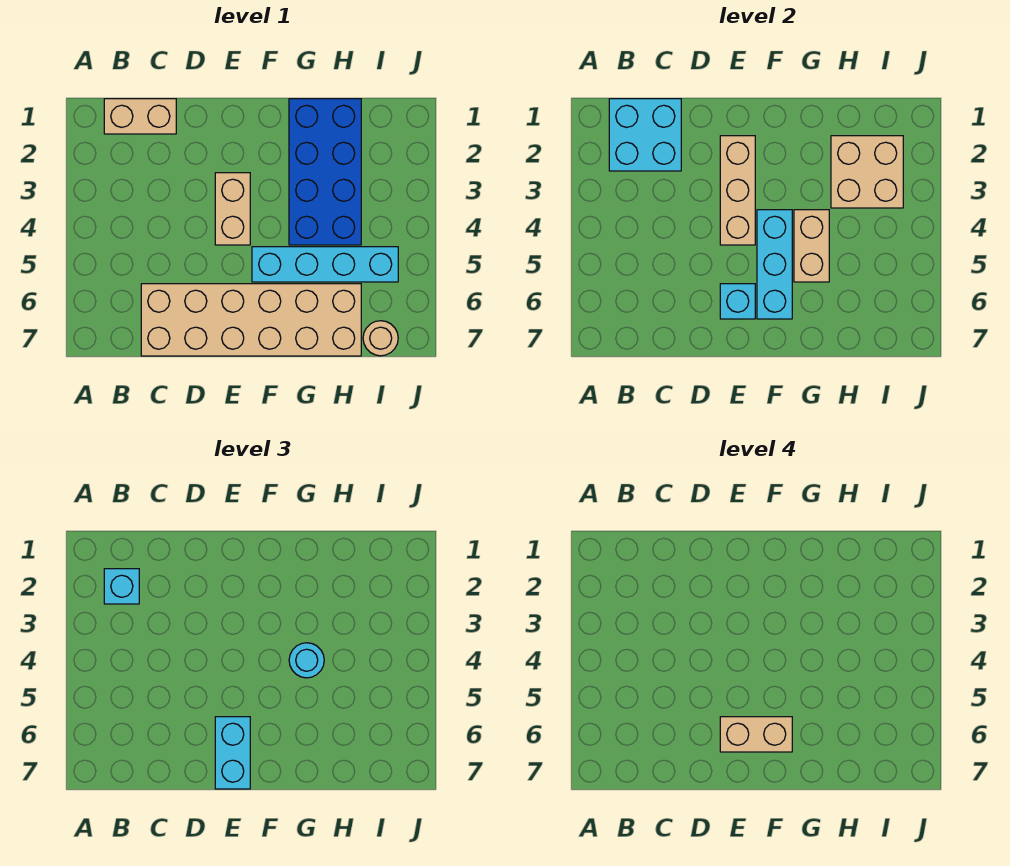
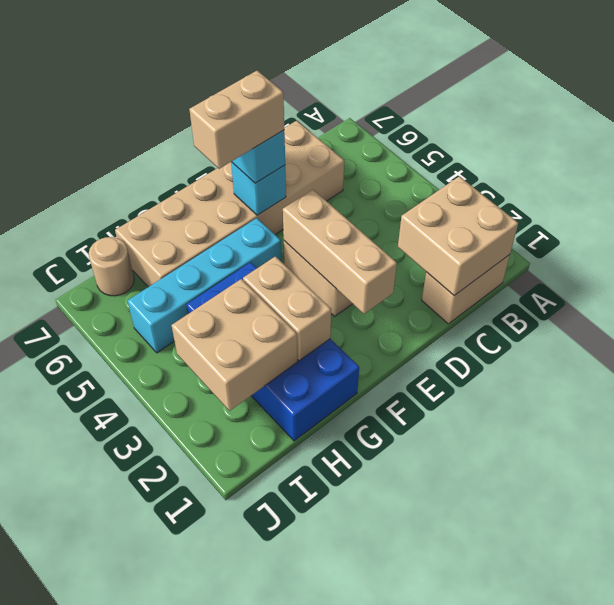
cyan brick B1:C2 level 2 -> tan brick B1:C2 level 2
cyan brick B2 level 3 -> none
cyan brick F4:F6 level 2 -> none
tan brick G4:G5 level 2 -> tan brick G2:G3 level 2
cyan round brick G4 level 3 -> none

